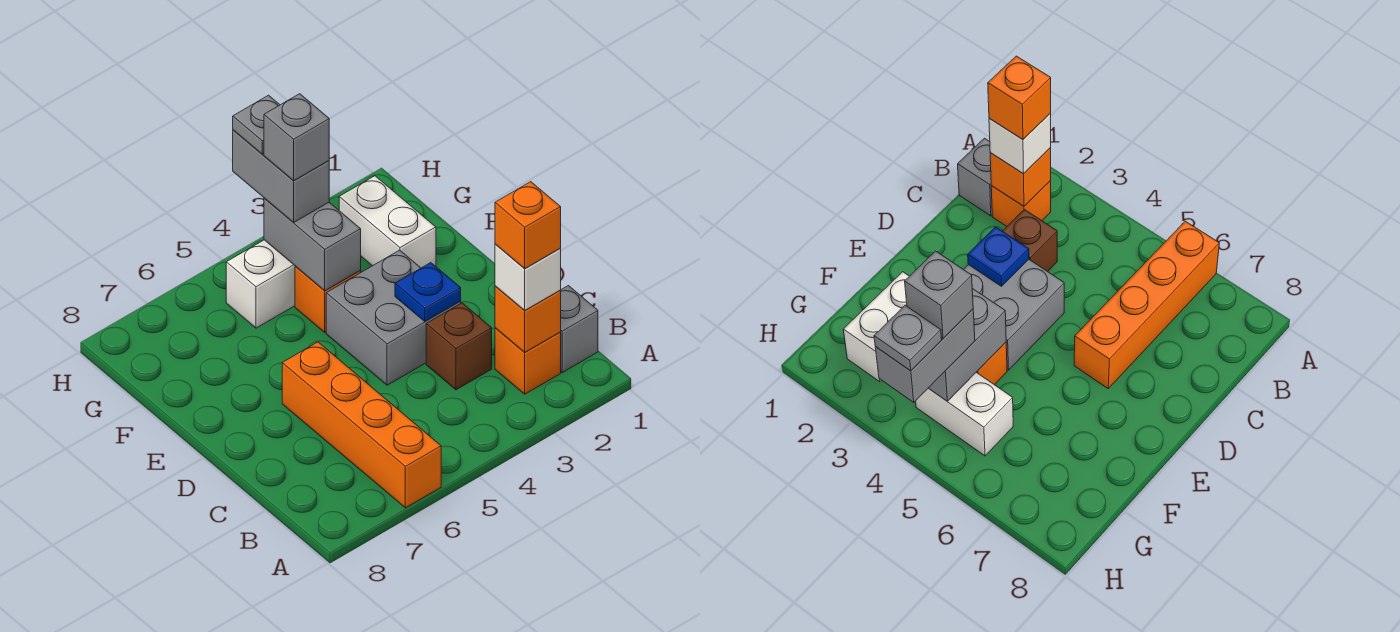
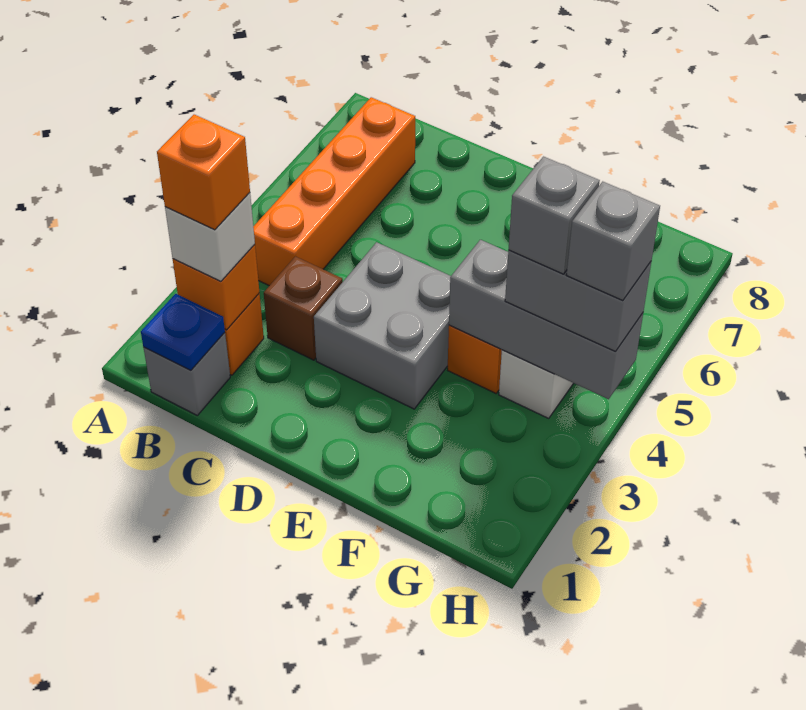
orange brick A6:D6 level 1 -> orange brick B4:B7 level 1
blue plate D3 level 2 -> blue plate B1 level 2
white brick F2:G2 level 1 -> none
grey brick F4:G4 level 2 -> grey brick F4:H4 level 2
grey plate H4 level 4 -> grey brick H4 level 4

